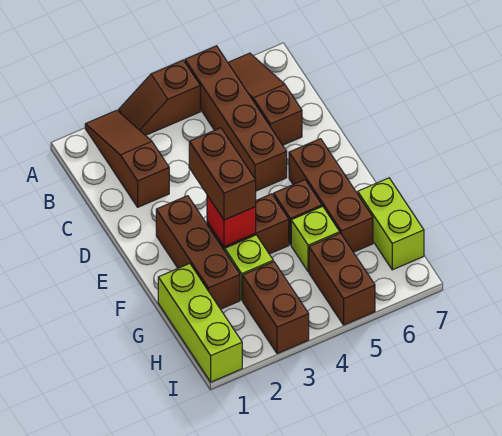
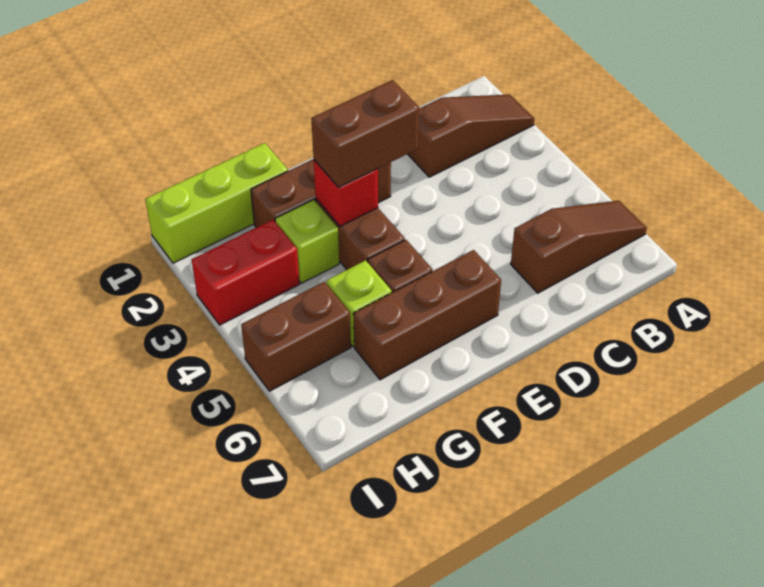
brown slope A3:A4 level 1 top 4 -> none
brown brick A5:D5 level 1 -> none
lime brick G7:H7 level 1 -> none
brown brick H3:I3 level 1 -> red brick H3:I3 level 1

